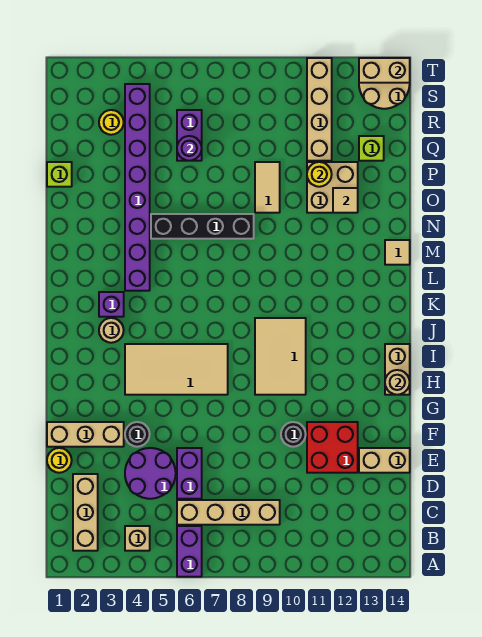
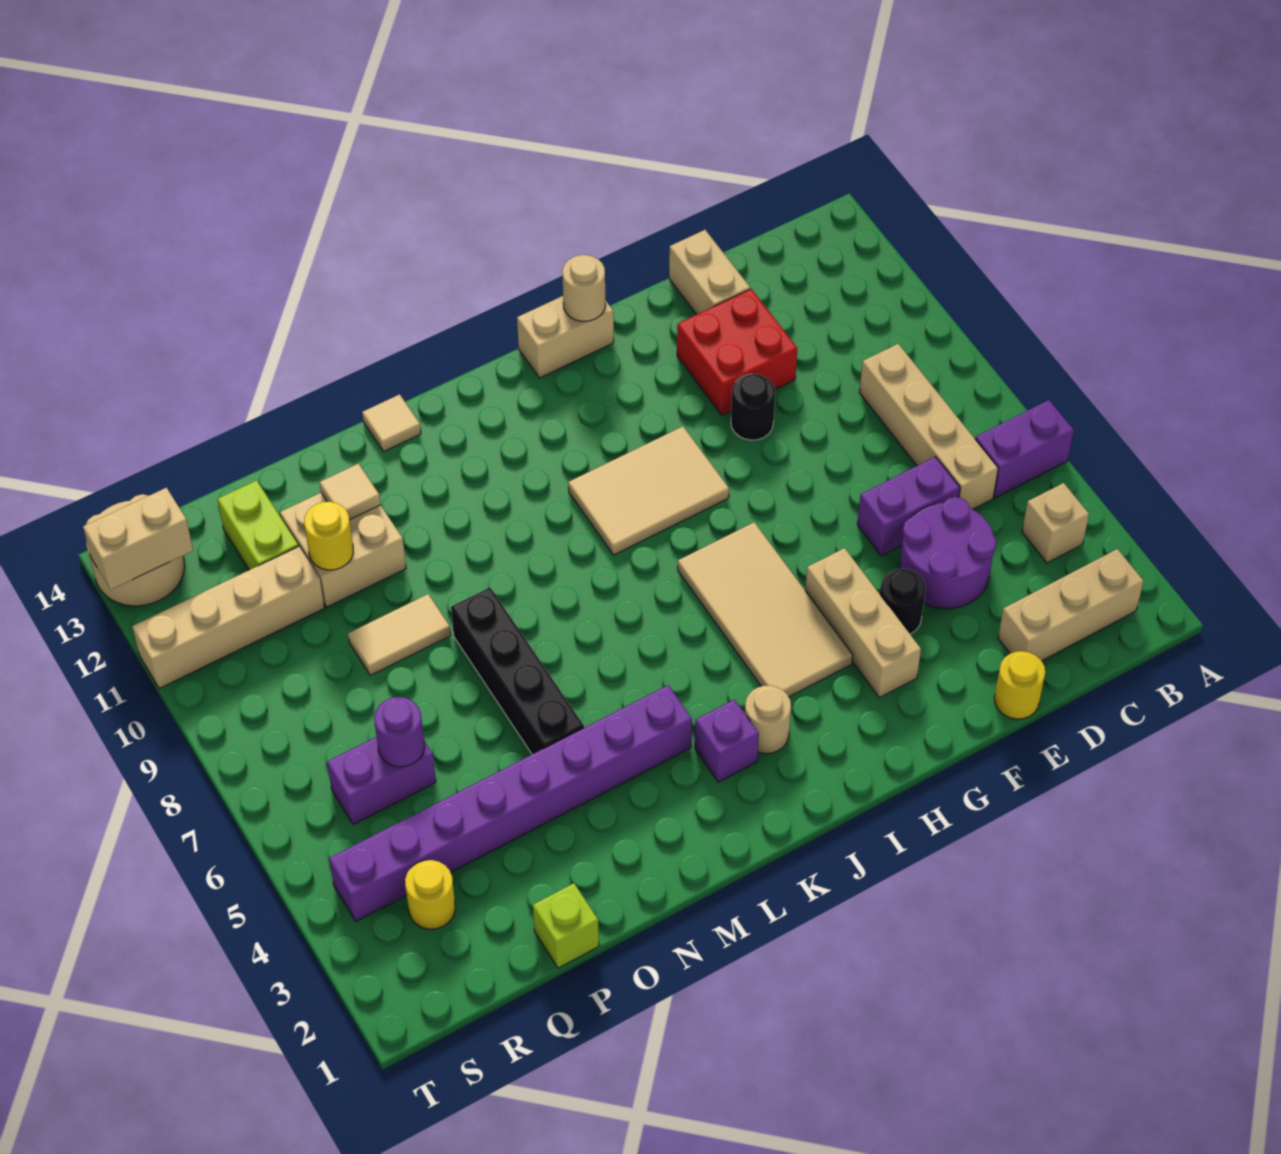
tan brick F1:F3 level 1 -> tan brick G3:G5 level 1
lime brick Q13 level 1 -> lime brick Q12:Q13 level 1
tan brick T13:T14 level 2 -> tan brick S13:T13 level 2

